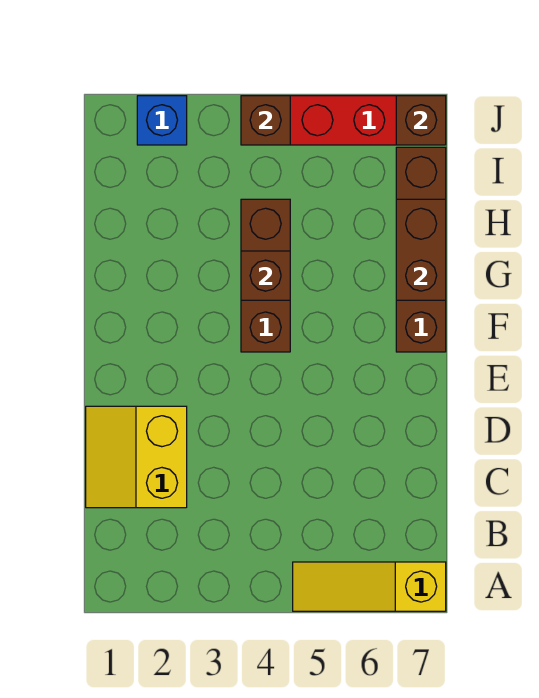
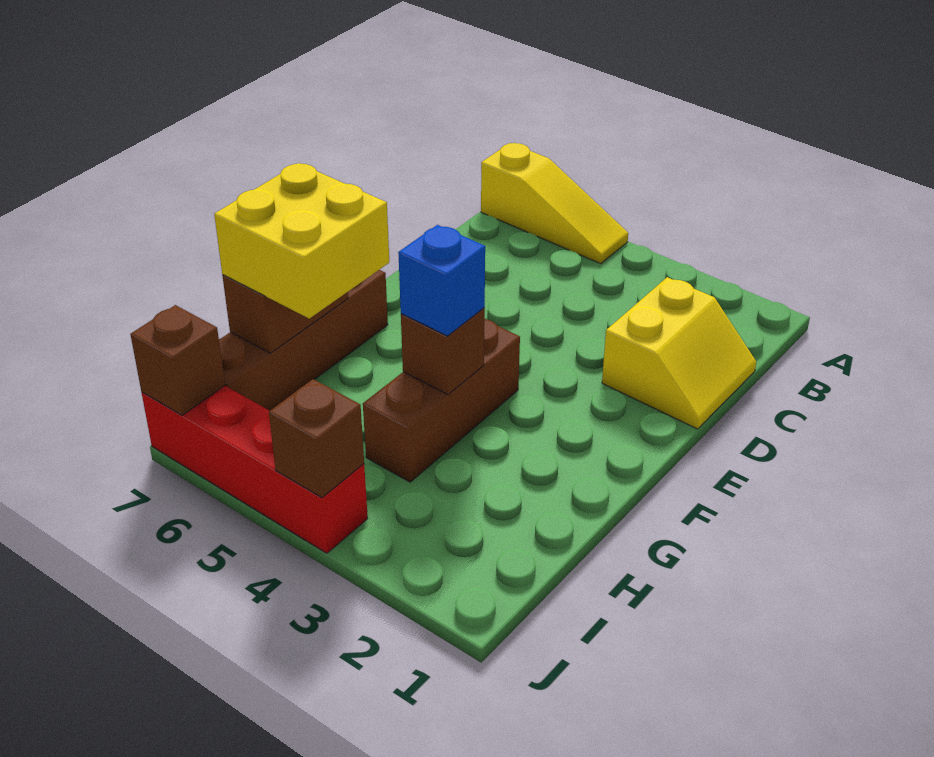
none -> yellow brick G6:H7 level 3
blue brick J2 level 1 -> blue brick G4 level 3

